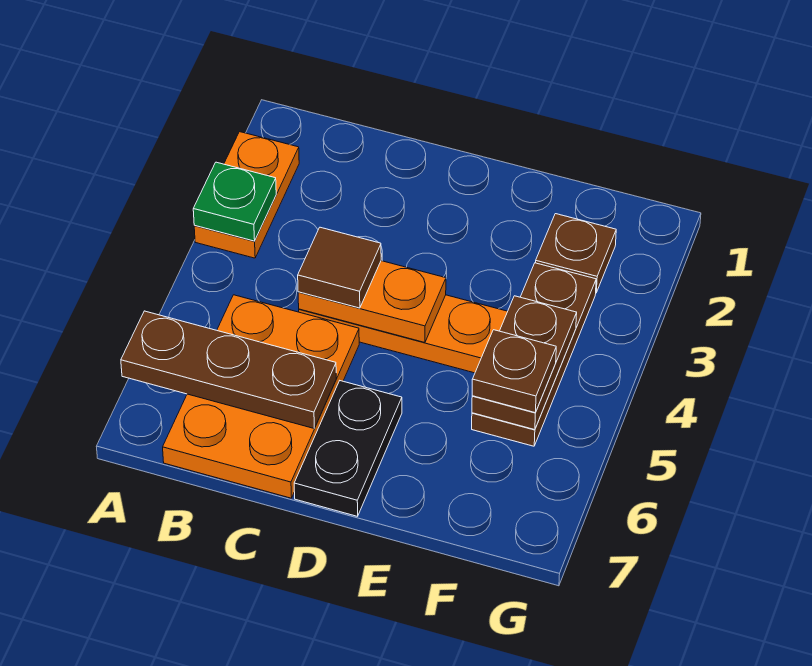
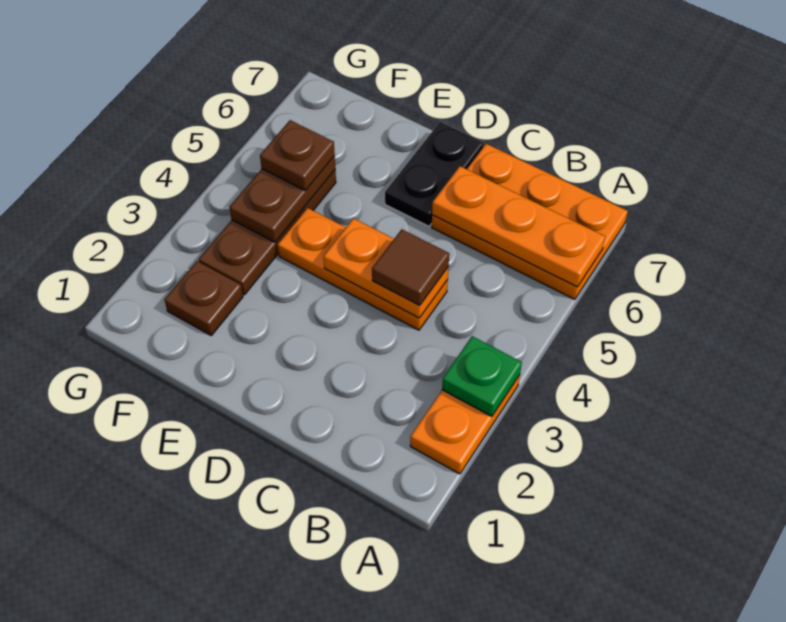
brown plate A6:C6 level 2 -> orange plate A6:C6 level 2
orange plate B5:C7 level 1 -> orange plate A6:C7 level 1

